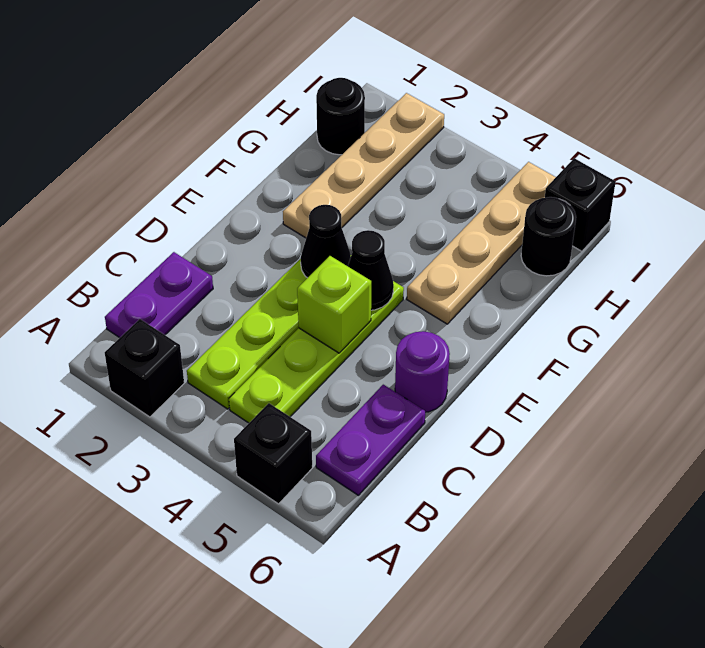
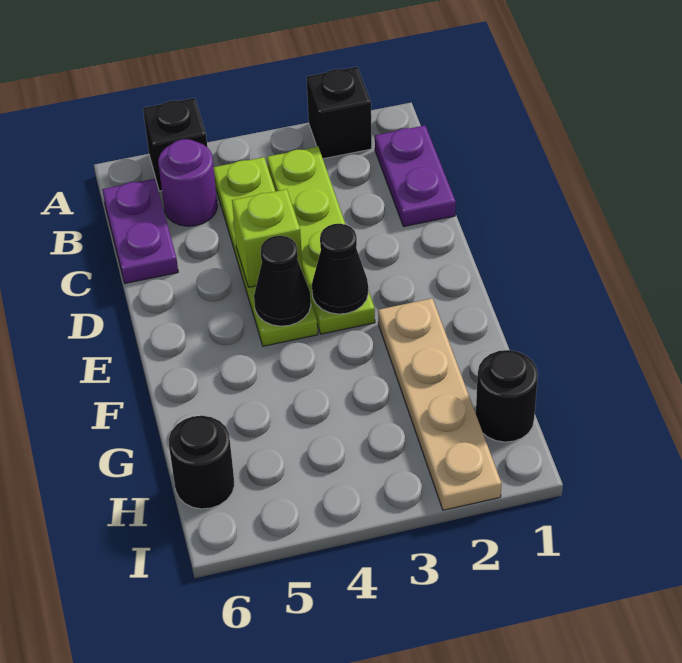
purple round brick D6 level 1 -> purple round brick B5 level 1
tan plate F5:I5 level 1 -> none
black brick I6 level 1 -> none

